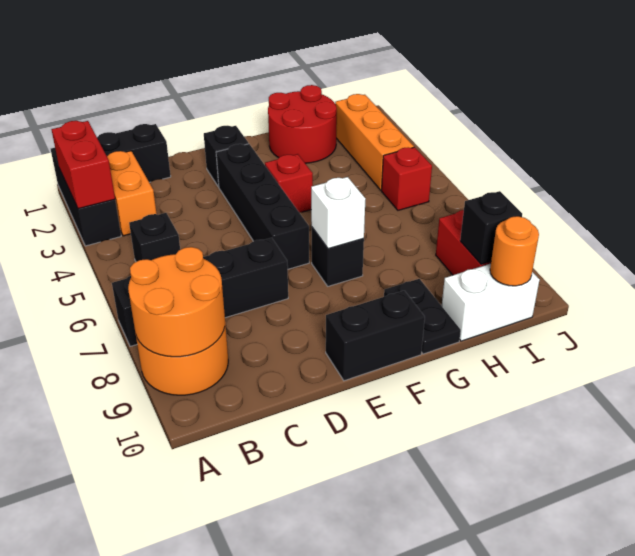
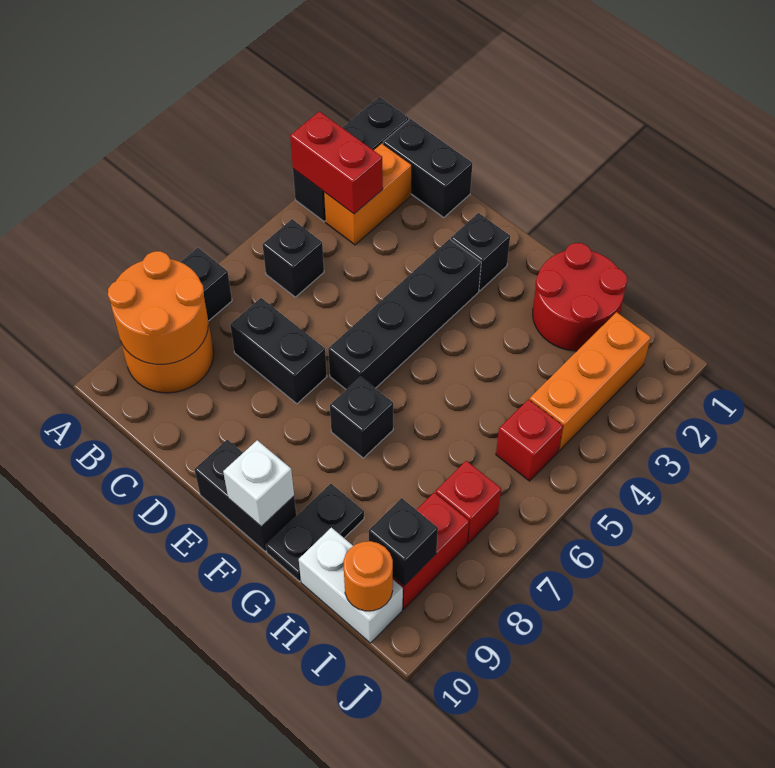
red brick A2:A3 level 2 -> red brick A3:B3 level 2
red brick F4 level 1 -> red brick I7 level 1
white brick F7 level 2 -> white brick F10 level 2

